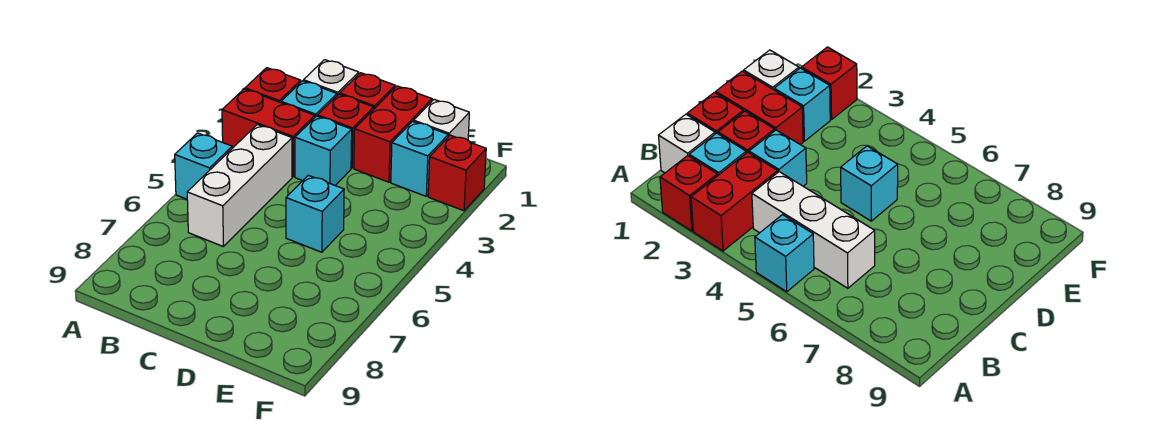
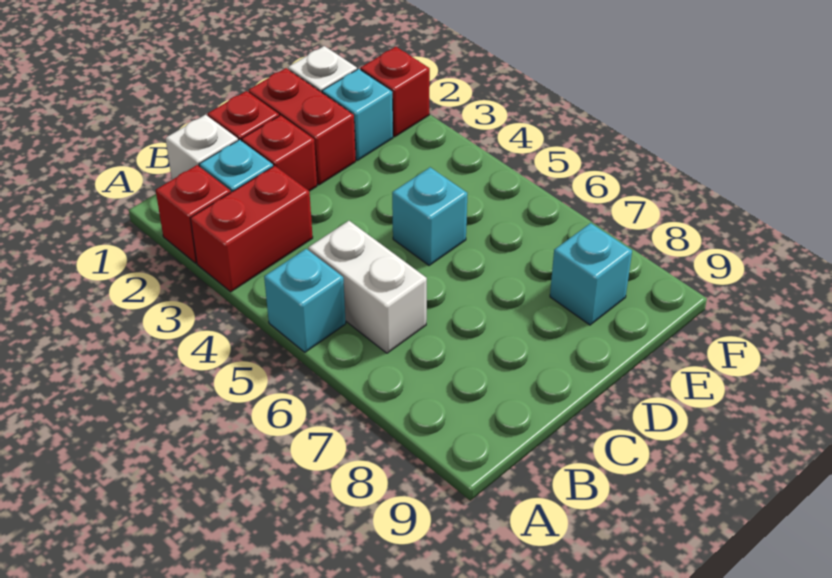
white brick B4:B6 level 1 -> white brick B5:B6 level 1
cyan brick C3 level 1 -> cyan brick E8 level 1

